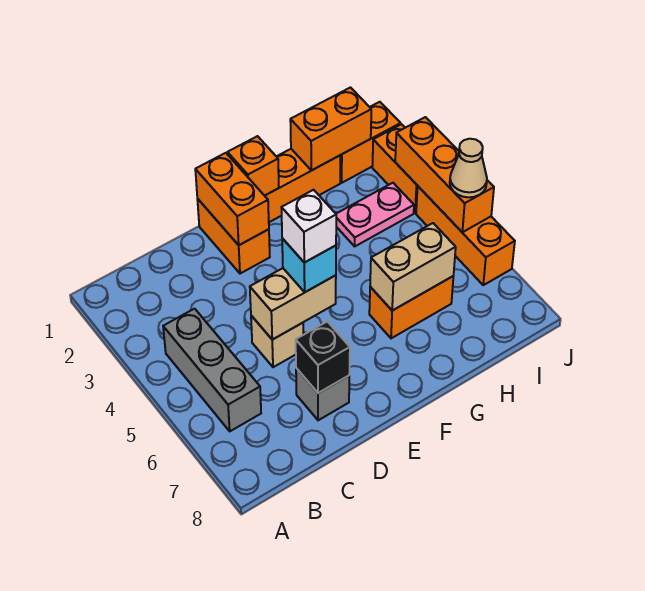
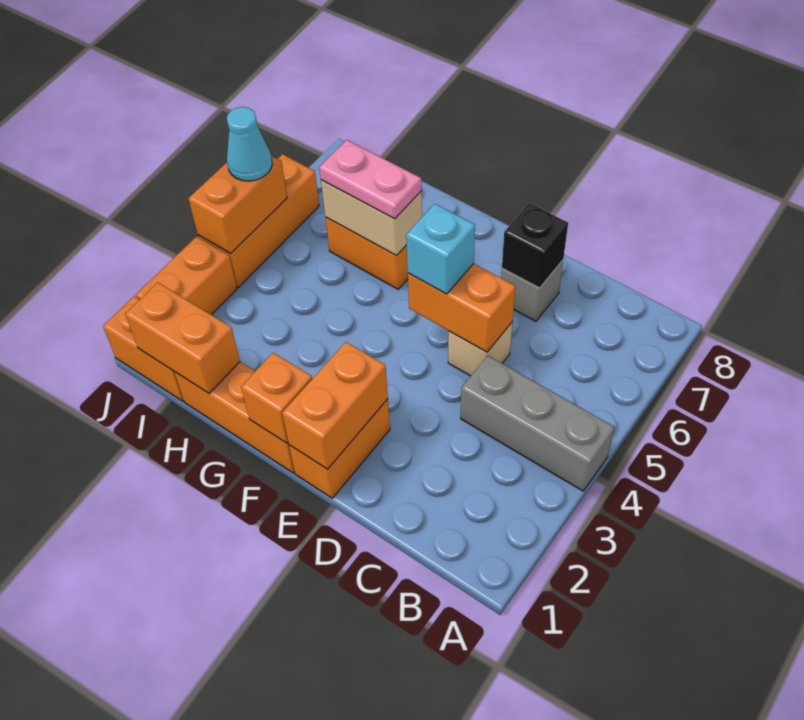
grey brick B4:B6 level 1 -> grey brick A4:C4 level 1
tan brick D5:E5 level 2 -> orange brick D5:E5 level 2
white brick E5 level 4 -> none
pink plate H3:I3 level 1 -> pink plate G6:H6 level 3
orange brick J3:J5 level 2 -> orange brick J4:J5 level 2
tan cone J5 level 3 -> cyan cone J5 level 3

